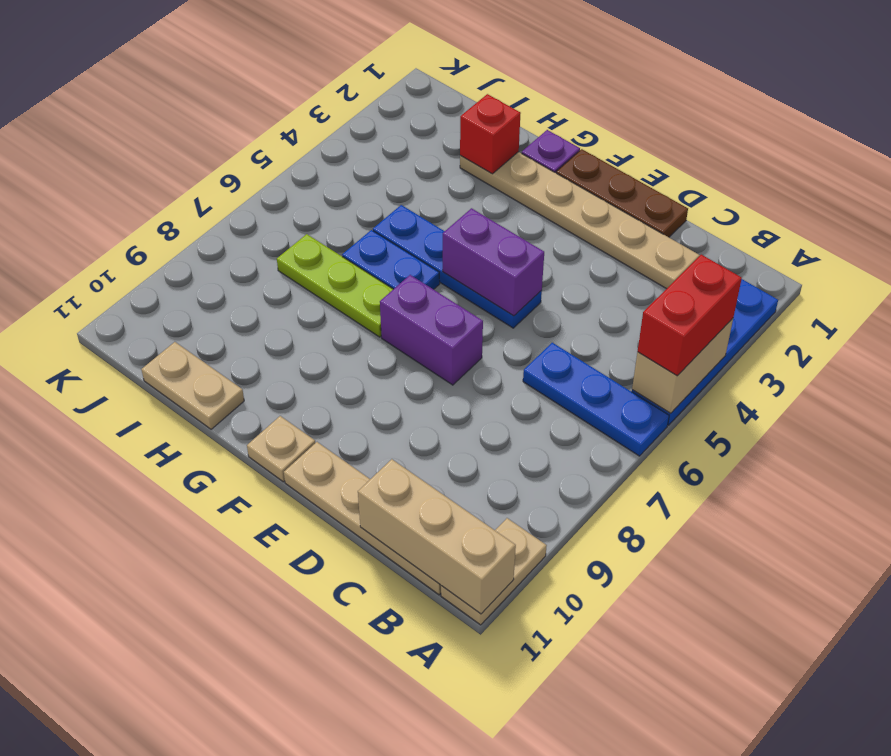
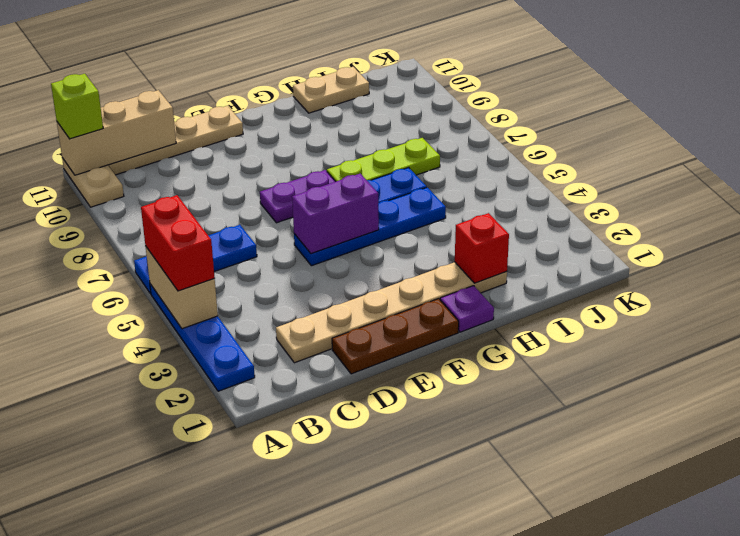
none -> lime brick A11 level 3
purple brick E7:F7 level 1 -> purple plate E7:F7 level 1
tan plate F11 level 1 -> none

